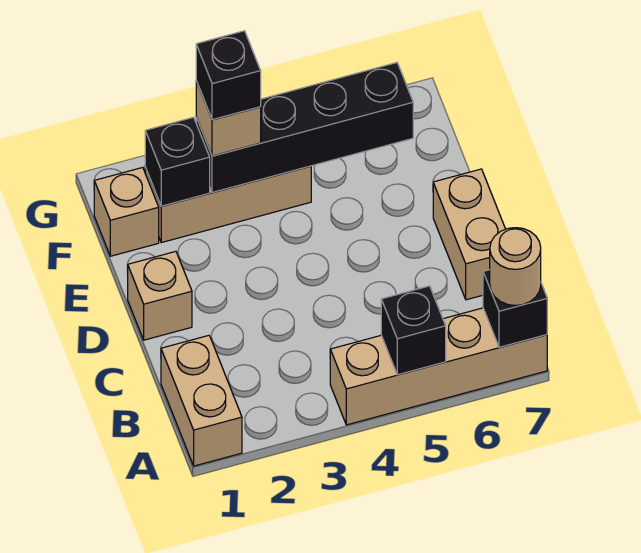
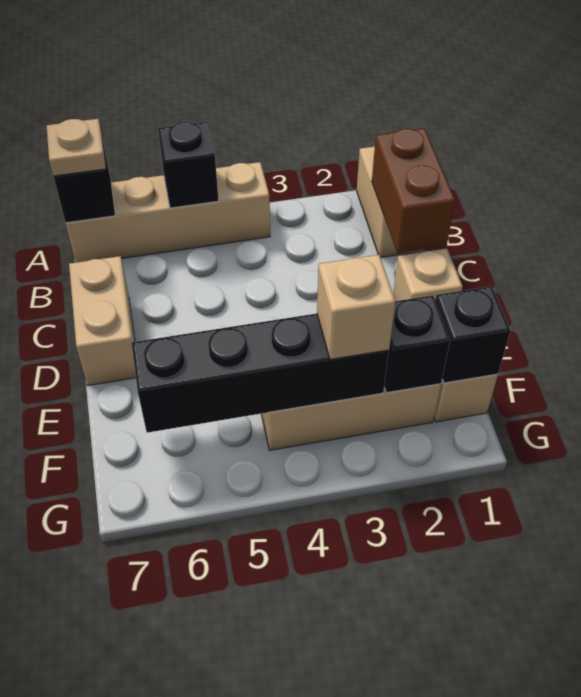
tan round brick A7 level 3 -> tan plate A7 level 3
none -> brown brick B1:C1 level 2
black brick F3 level 4 -> black brick F1 level 2

